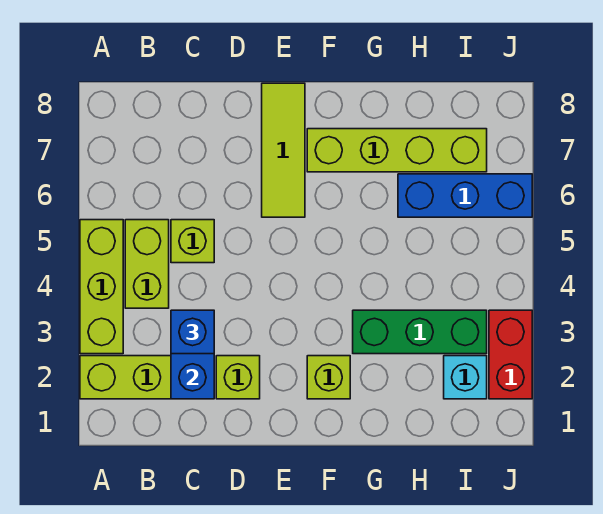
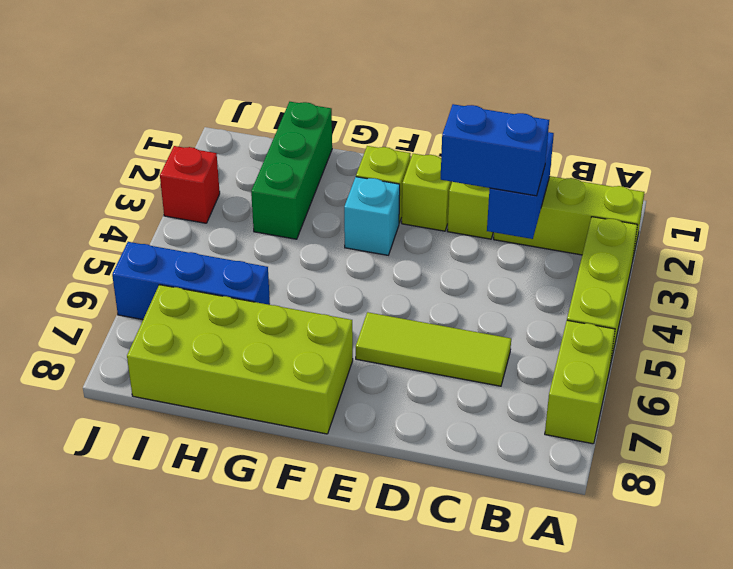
lime brick B4:B5 level 1 -> lime brick A6:A7 level 1
blue brick C3 level 3 -> blue brick C3:D3 level 3
lime brick C5 level 1 -> lime brick E2 level 1
lime tile E6:E8 level 1 -> lime tile C6:E6 level 1
lime brick F7:I7 level 1 -> lime brick F7:I8 level 1
green brick G3:I3 level 1 -> green brick H1:H3 level 1
cyan brick I2 level 1 -> cyan brick F3 level 1
red brick J2:J3 level 1 -> red brick J3 level 1

